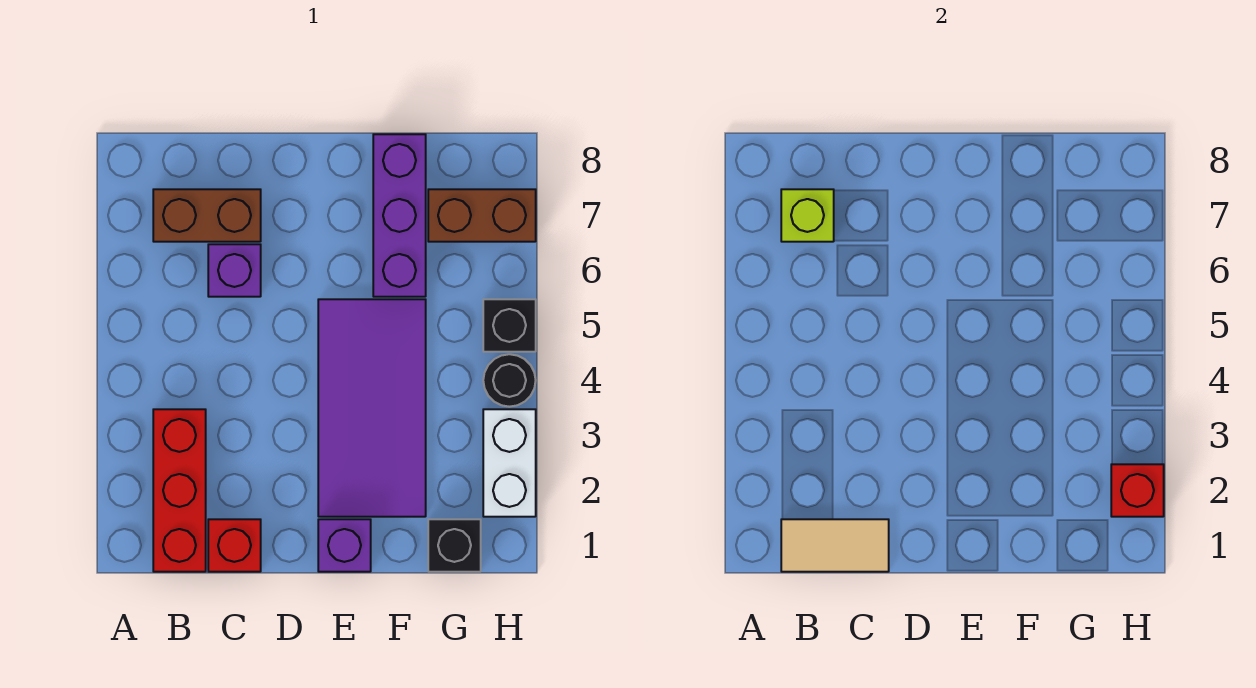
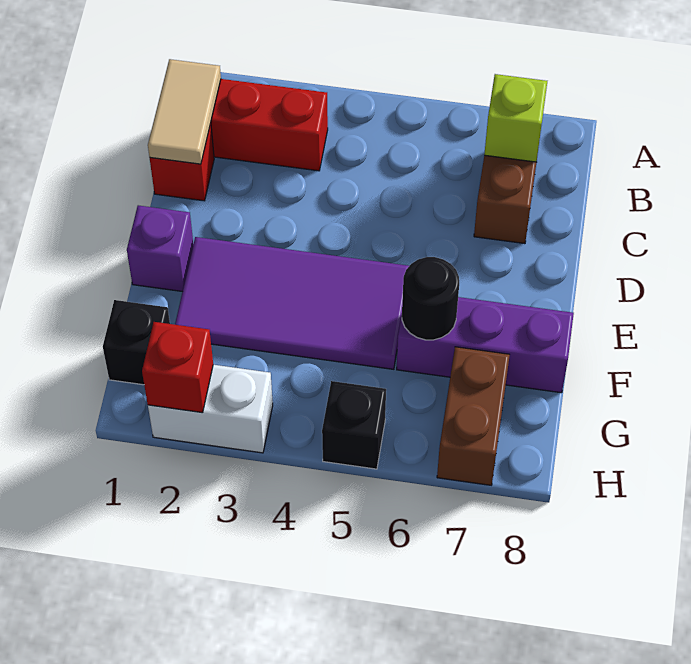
purple brick C6 level 1 -> none
black round brick H4 level 1 -> black round brick F6 level 2

